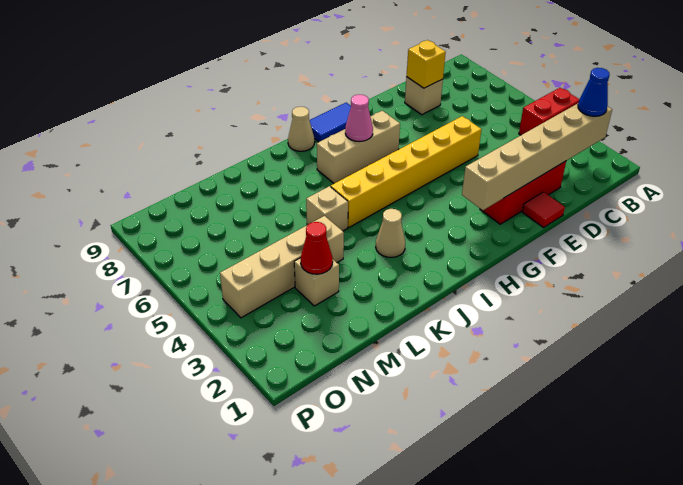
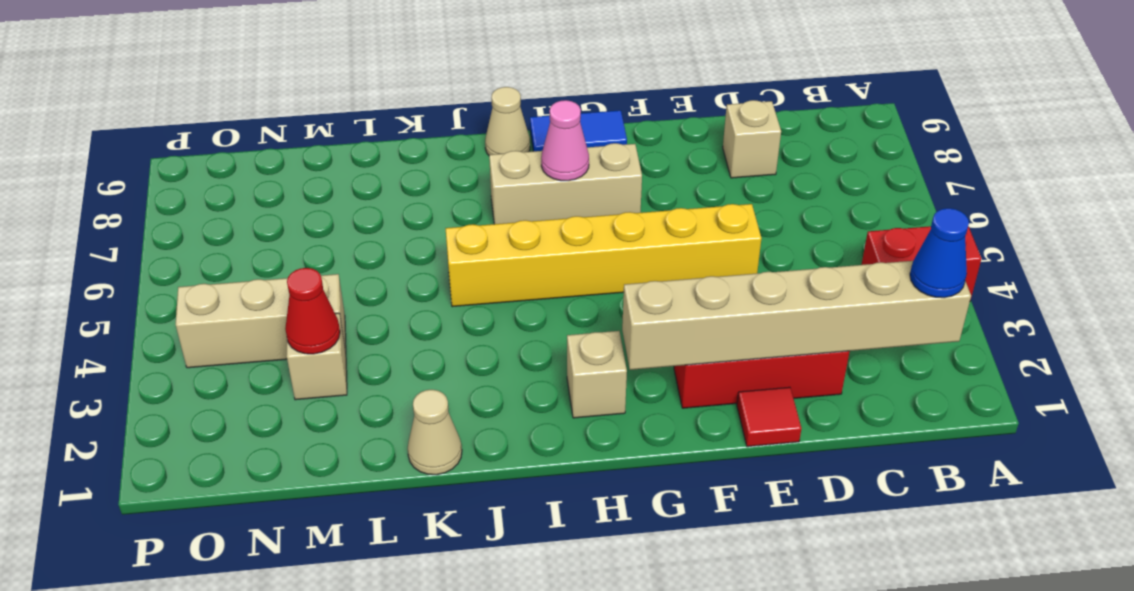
yellow brick D8 level 2 -> none
tan cone J3 level 1 -> tan cone K1 level 1
tan brick K5 level 1 -> tan brick H2 level 1
tan brick L4:O4 level 1 -> tan brick M4:O4 level 1

